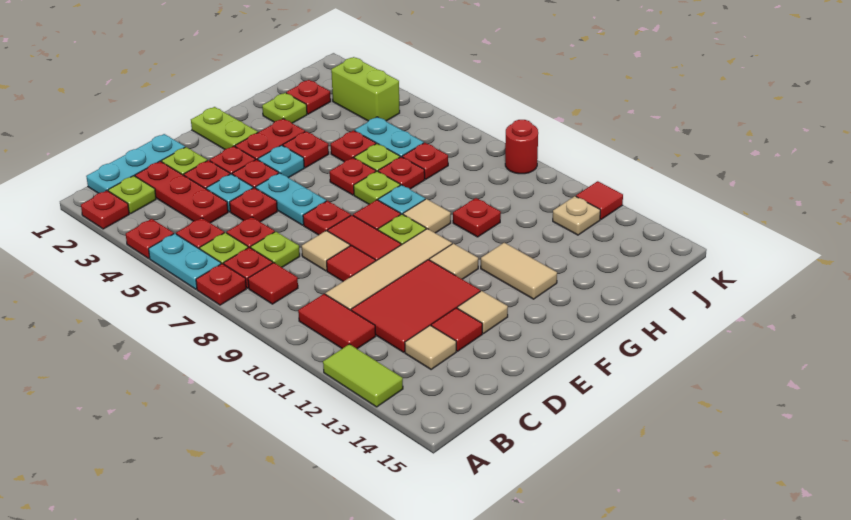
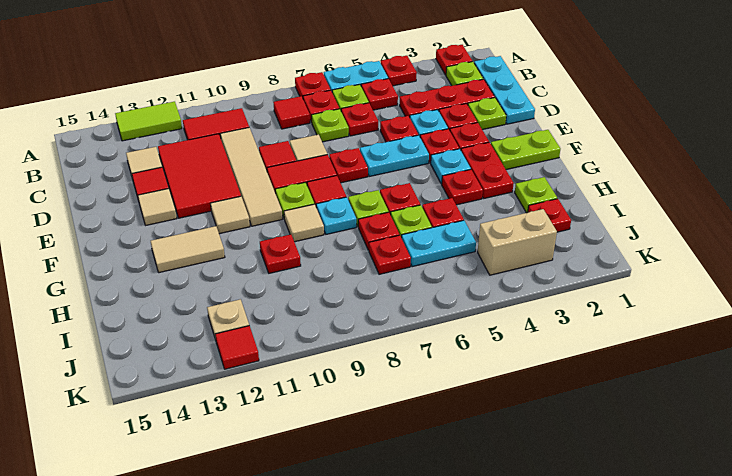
lime brick J3:J4 level 1 -> tan brick J3:J4 level 1
red round brick K9 level 1 -> none

